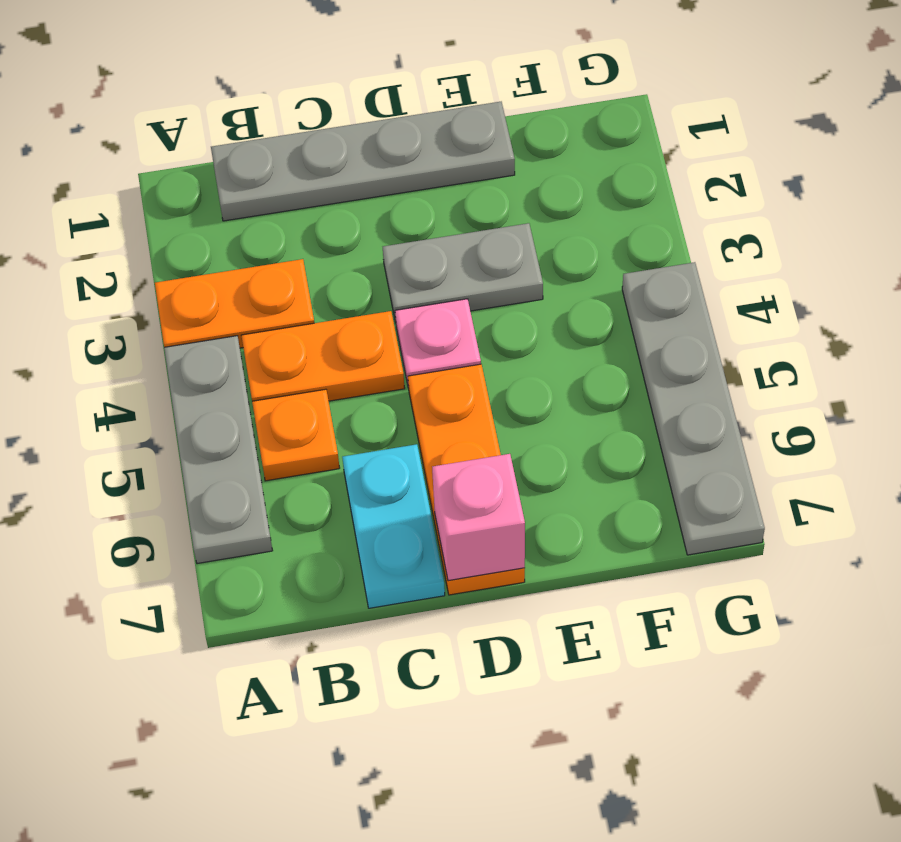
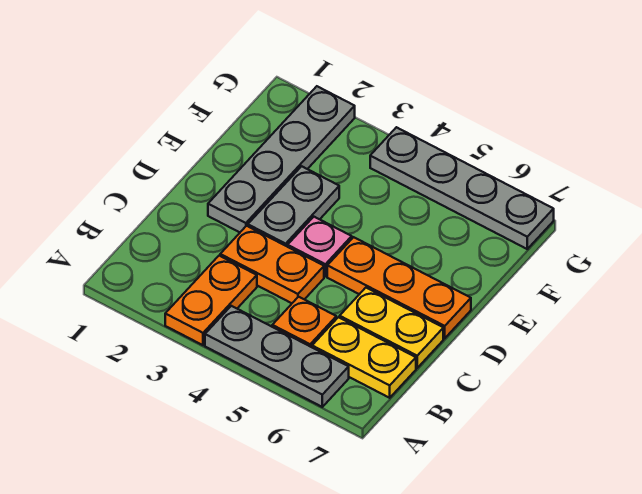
grey plate B1:E1 level 1 -> grey plate D2:G2 level 1
orange plate B4:C4 level 1 -> orange plate C3:C4 level 1
none -> yellow plate B6:B7 level 1
cyan plate C6:C7 level 1 -> yellow plate C6:C7 level 1
pink brick D7 level 2 -> none

